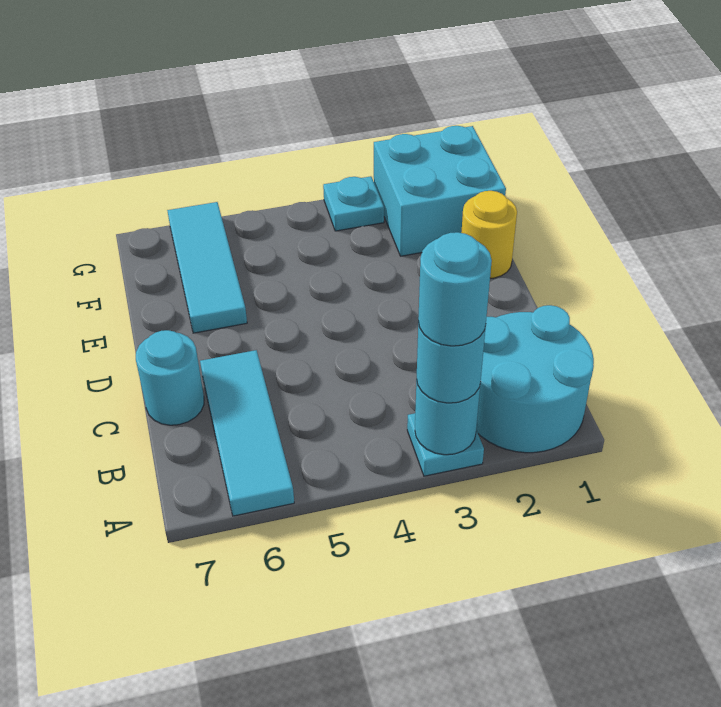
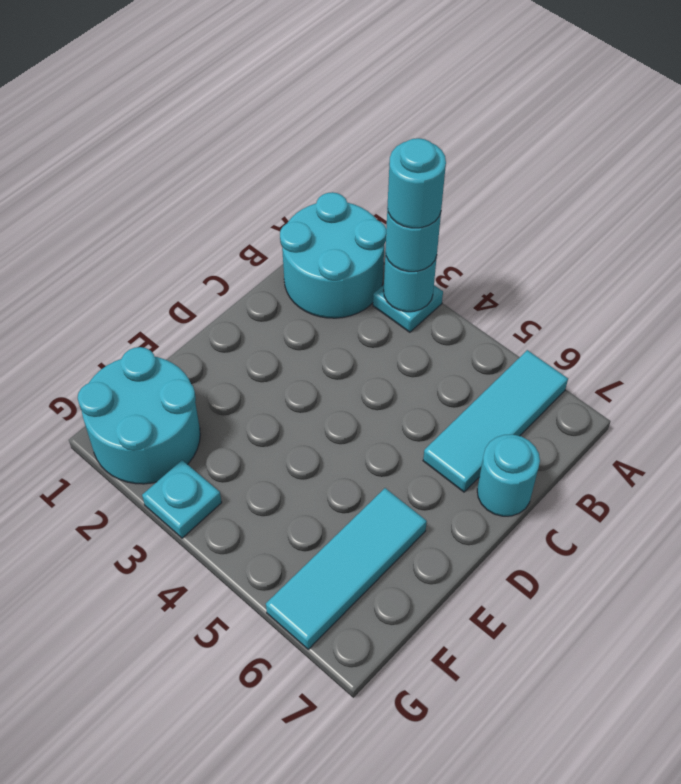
yellow round brick E1 level 1 -> none
cyan brick F1:G2 level 1 -> cyan round brick F1:G2 level 1

